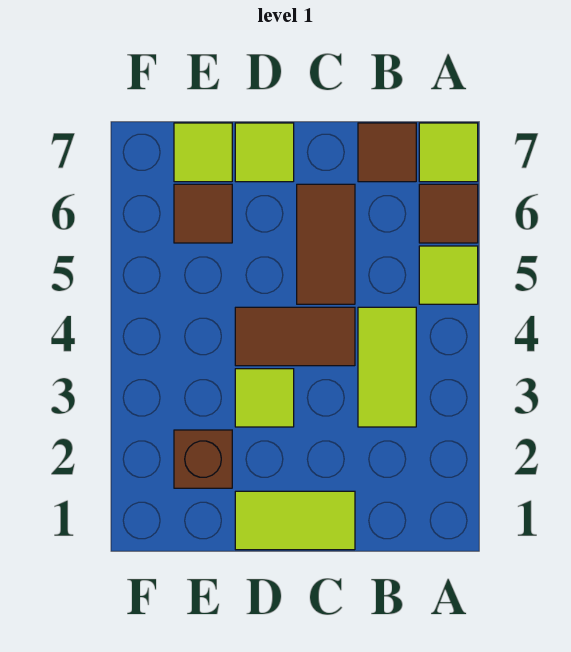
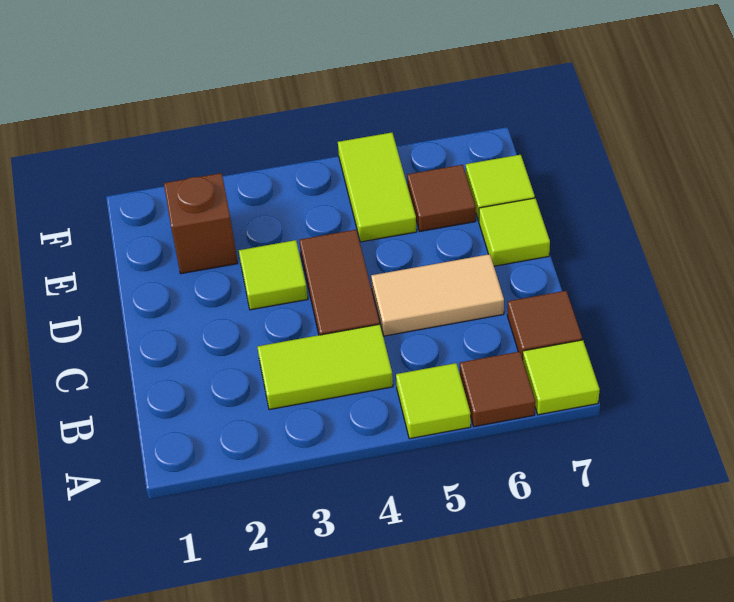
lime tile C1:D1 level 1 -> lime tile E5:F5 level 1
brown tile C5:C6 level 1 -> tan tile C5:C6 level 1

